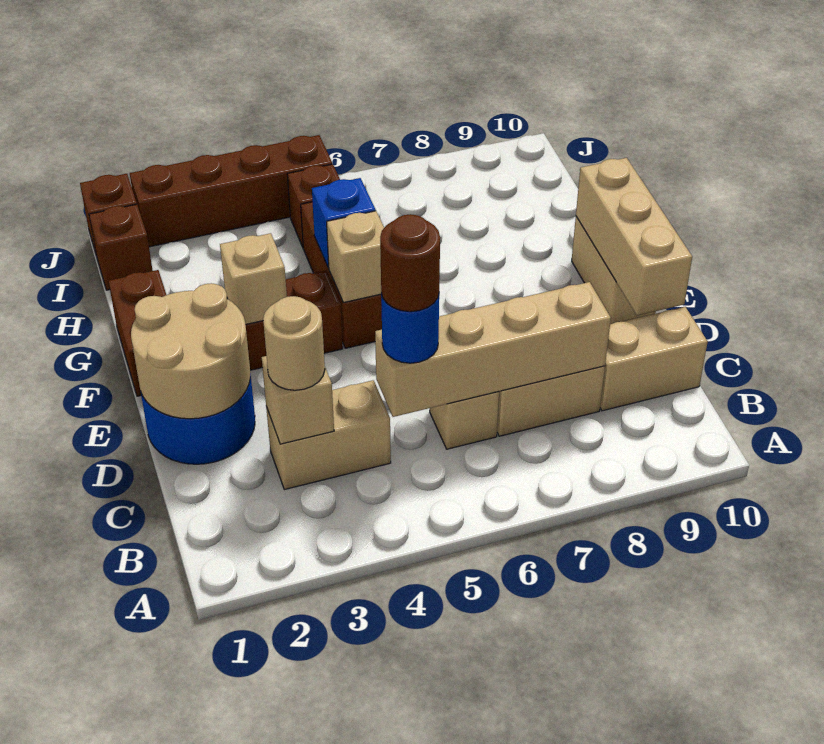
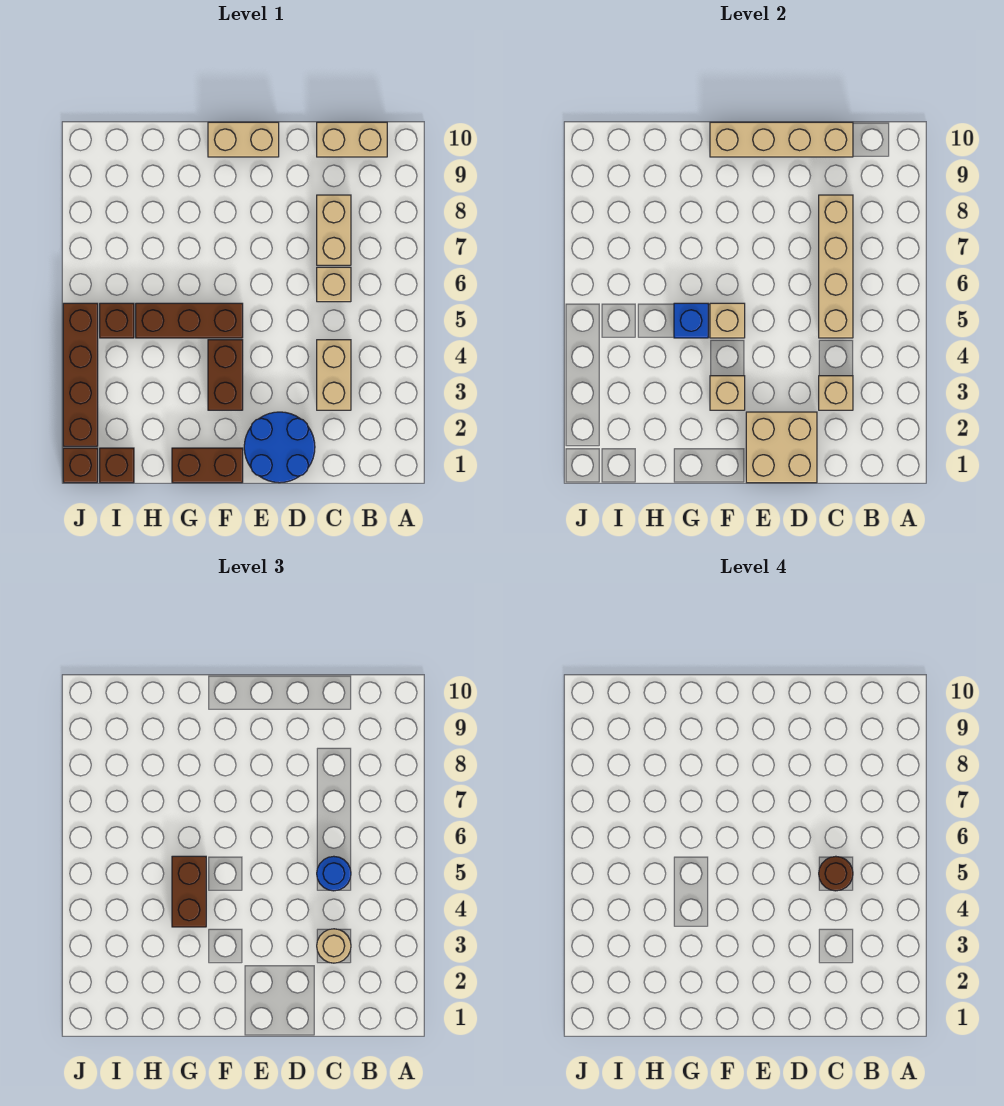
tan brick C9:C10 level 1 -> tan brick B10:C10 level 1
tan round brick D1:E2 level 2 -> tan brick D1:E2 level 2
tan brick D10:F10 level 2 -> tan brick C10:F10 level 2
none -> brown brick G4:G5 level 3

